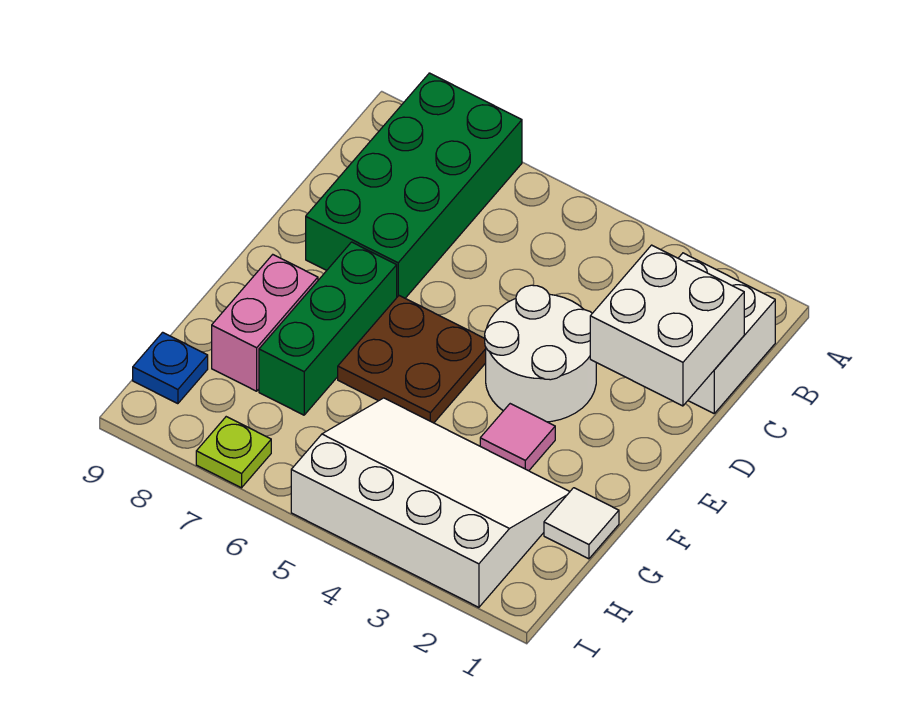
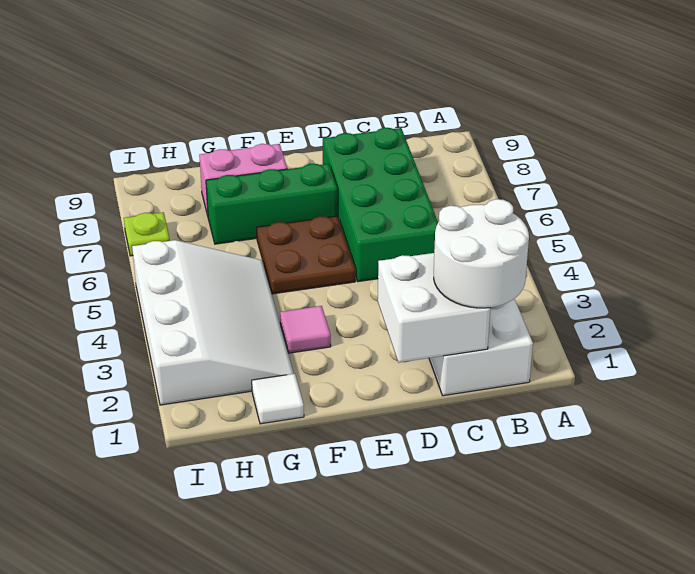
green brick A7:D8 level 1 -> green brick C5:D8 level 1
white round brick D3:E4 level 1 -> white round brick B1:C2 level 3
blue plate H9 level 1 -> none

